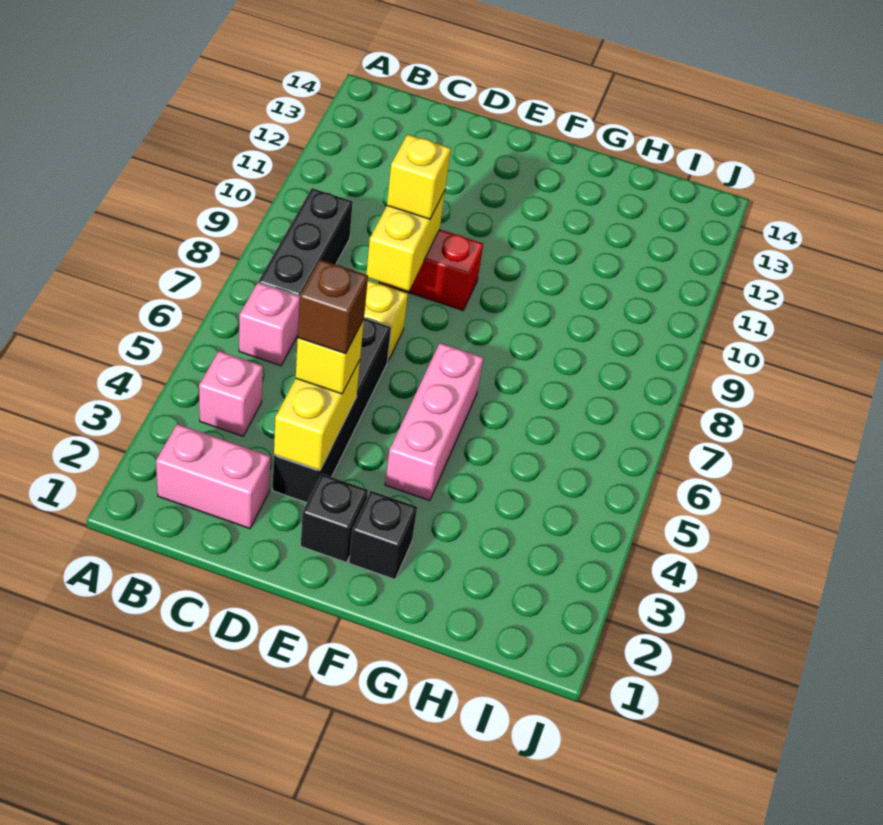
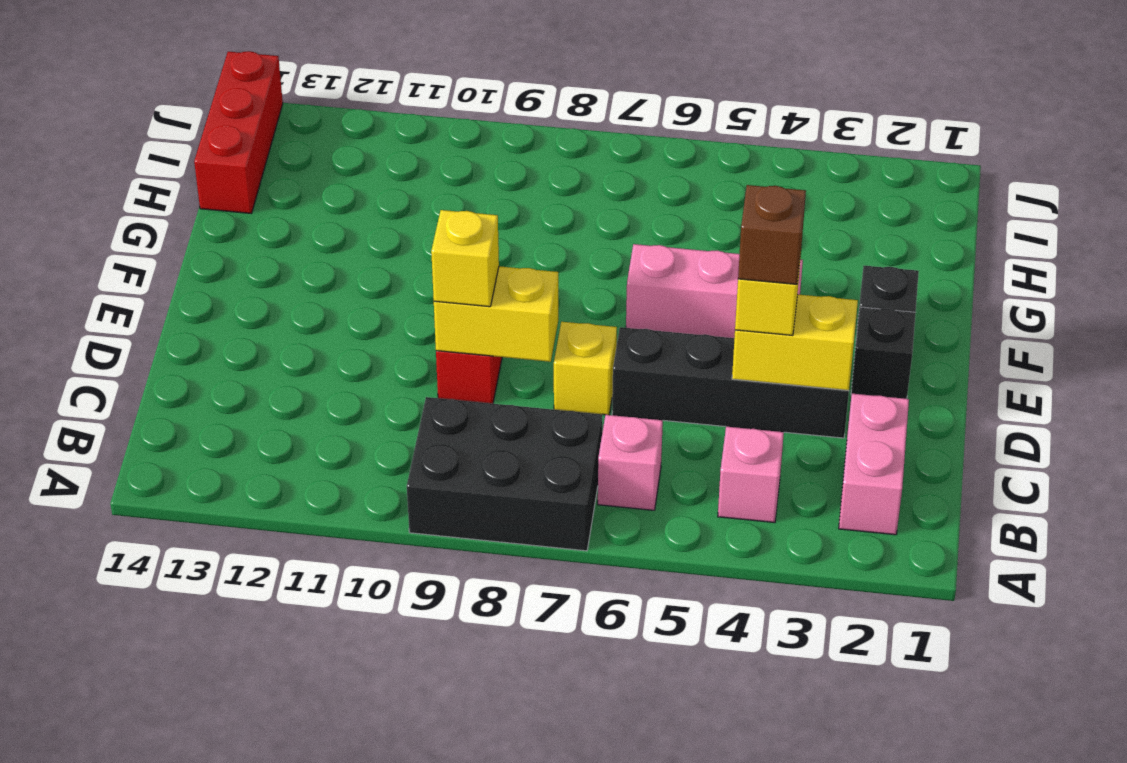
black brick B7:B9 level 1 -> black brick A7:B9 level 1
none -> red brick H14:J14 level 1

